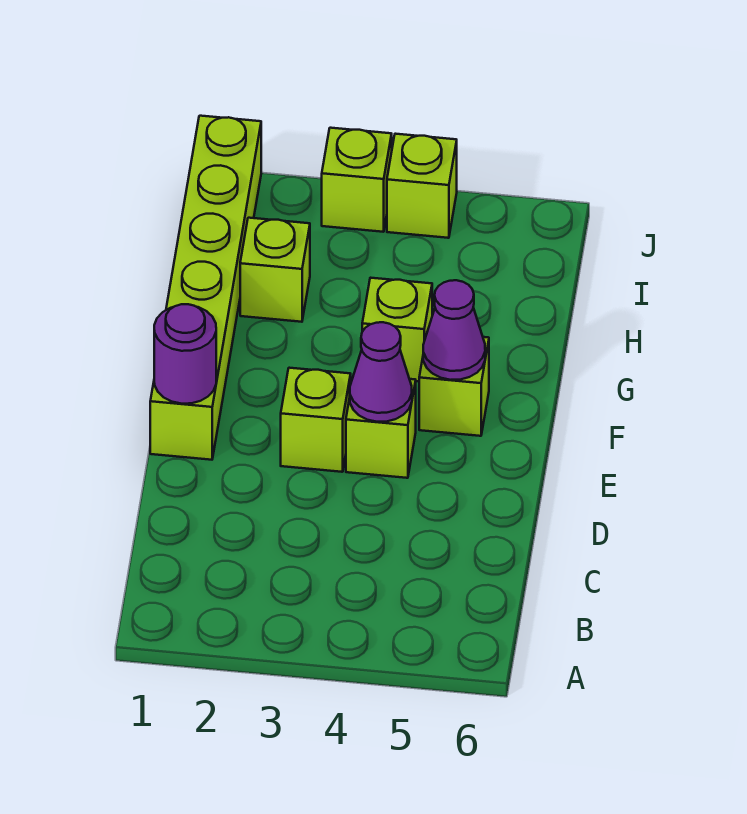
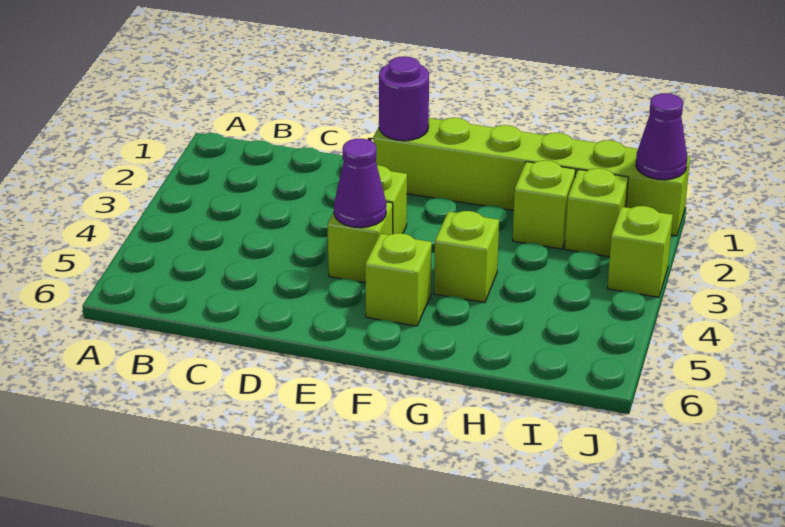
purple cone F5 level 2 -> purple cone J1 level 2
lime brick J4 level 1 -> lime brick I2 level 1

